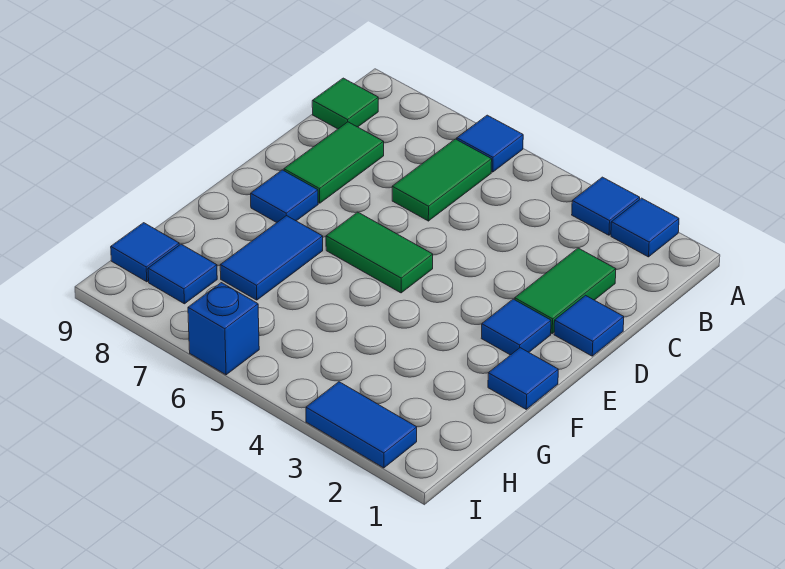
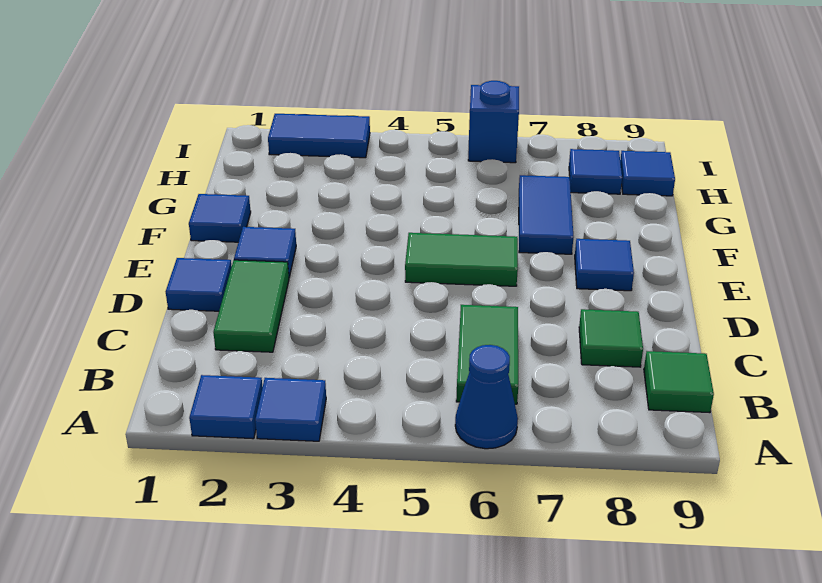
blue tile A6 level 1 -> blue cone A6 level 1
green tile C8:D8 level 1 -> green tile C8 level 1

